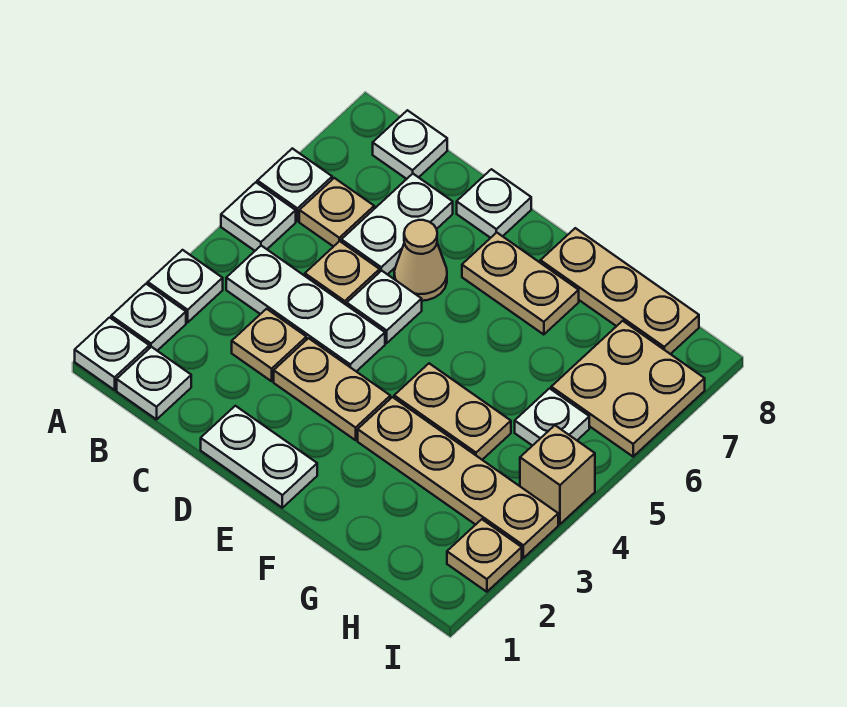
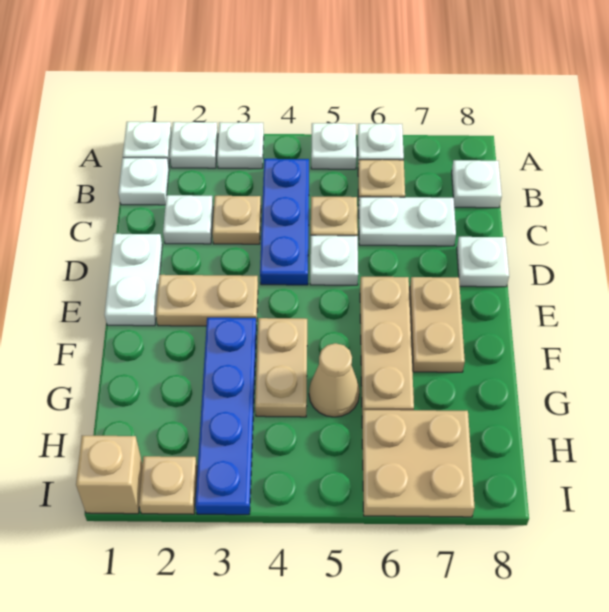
white plate B4:D4 level 1 -> blue plate B4:D4 level 1
tan plate D3:E3 level 1 -> tan plate E2:E3 level 1
tan cone D6 level 1 -> tan cone G5 level 1
tan plate F3:I3 level 1 -> blue plate F3:I3 level 1
tan plate F8:H8 level 1 -> tan plate E6:G6 level 1
white plate H5 level 1 -> white plate C2 level 1
tan brick I4 level 1 -> tan brick I1 level 1

